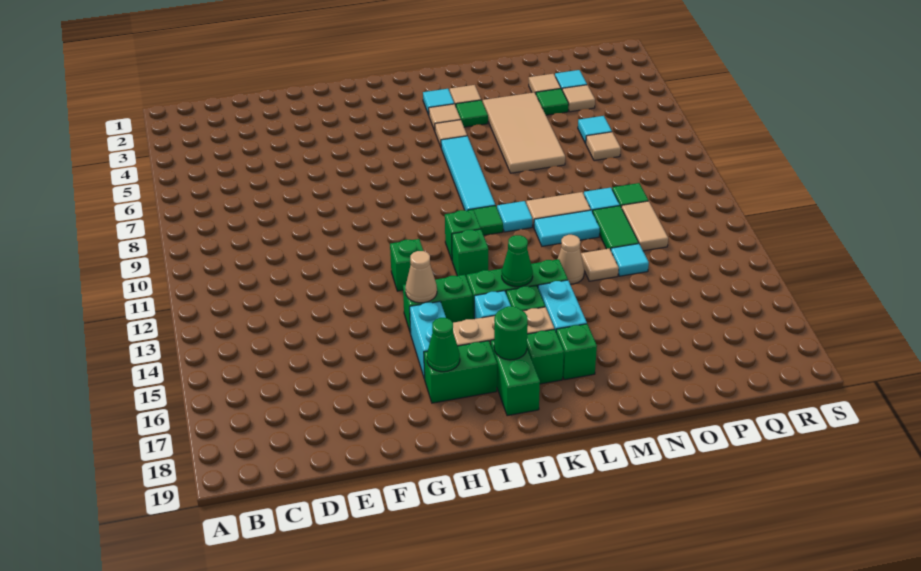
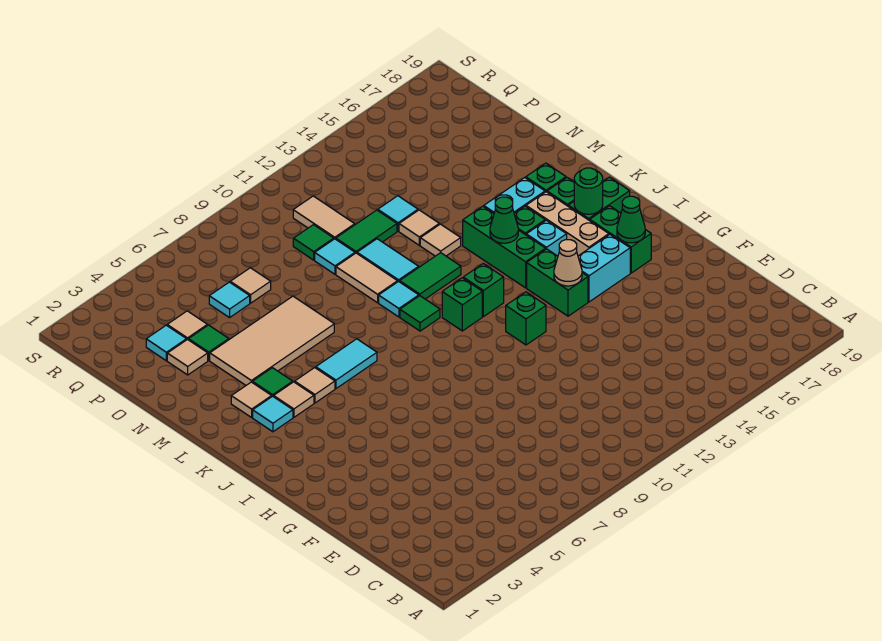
cyan tile K6:K9 level 1 -> cyan tile K6:K7 level 1
none -> green tile L11:L12 level 1
tan cone M13 level 1 -> tan tile M13 level 1
tan tile P11:P12 level 1 -> tan tile P11:Q11 level 1

